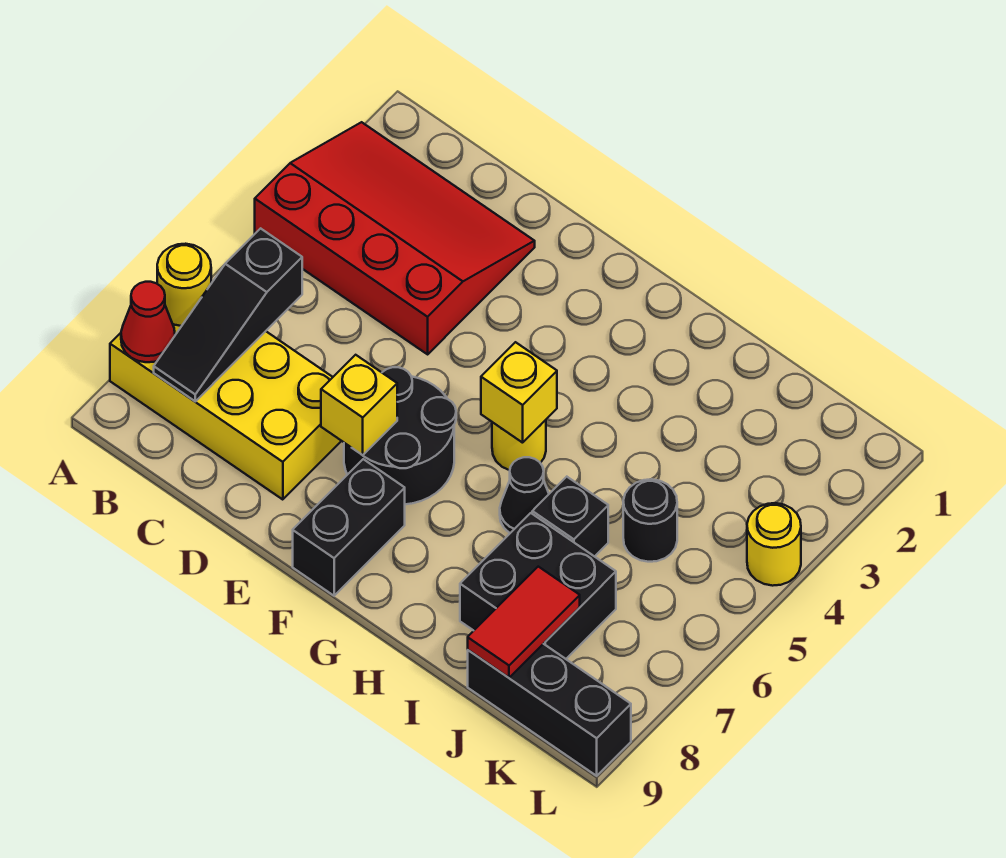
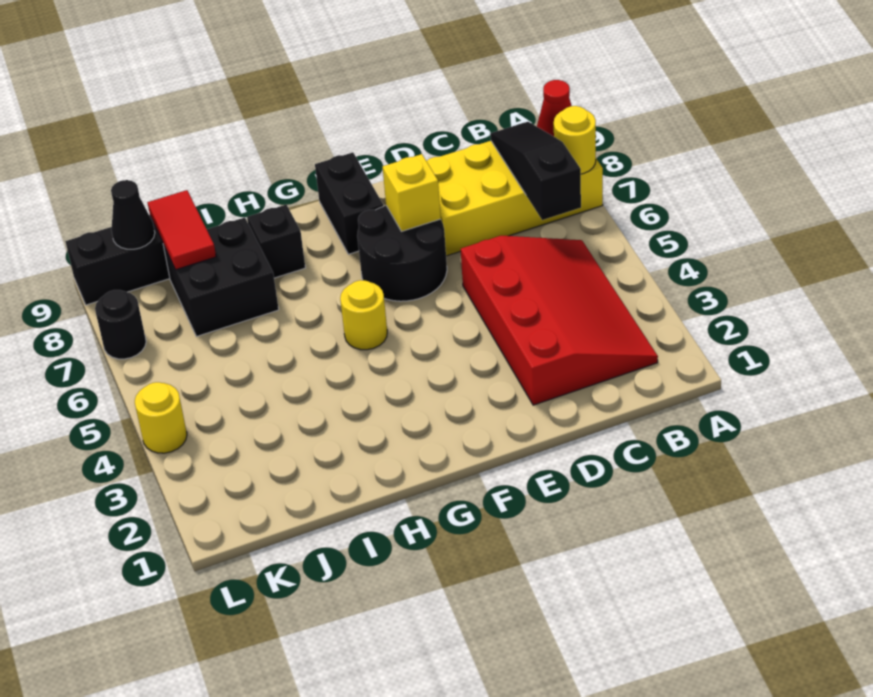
red slope A2:D4 level 1 top 4 -> red slope B2:D5 level 1 top D
yellow brick G5 level 2 -> none
black cone H6 level 1 -> black cone K9 level 2
black brick I6 level 1 -> black brick H8 level 1
black round brick J5 level 1 -> black round brick L7 level 1

